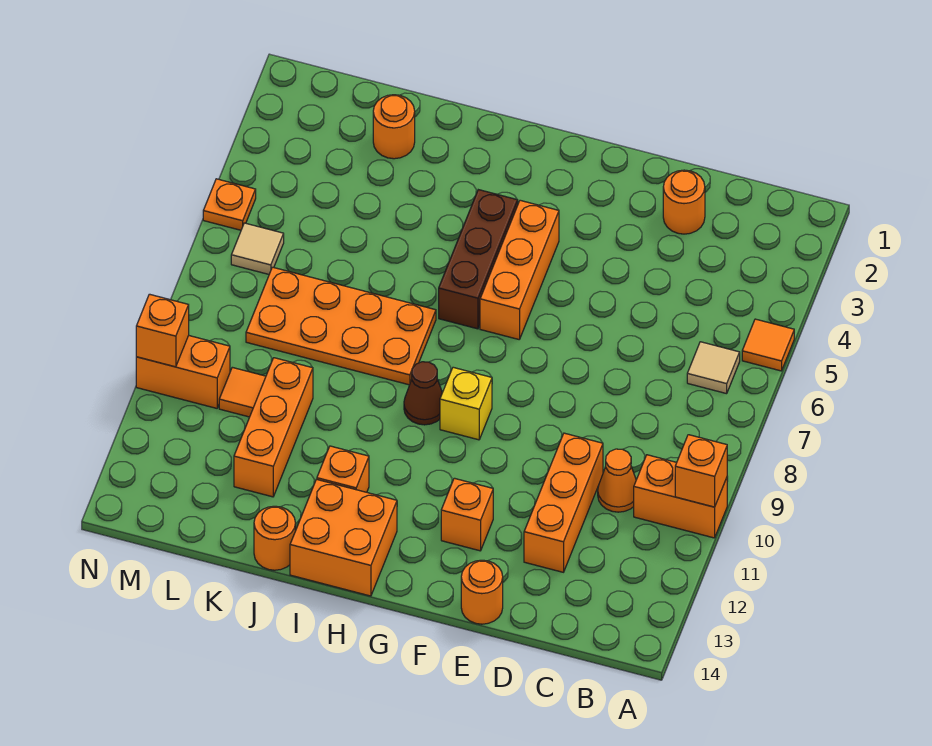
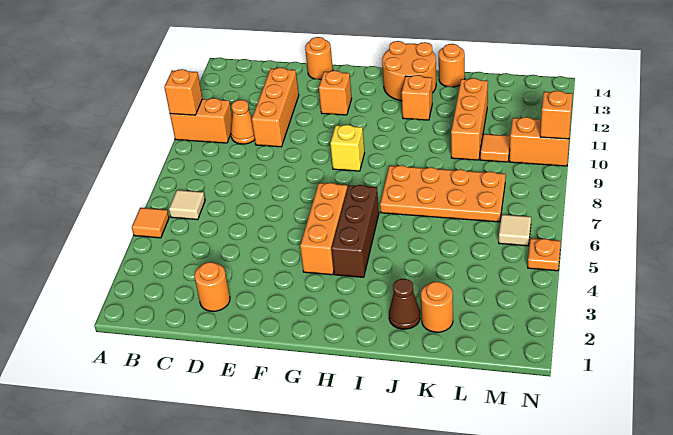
brown cone H9 level 1 -> brown cone J2 level 1
orange brick H13:I14 level 1 -> orange round brick H13:I14 level 1

